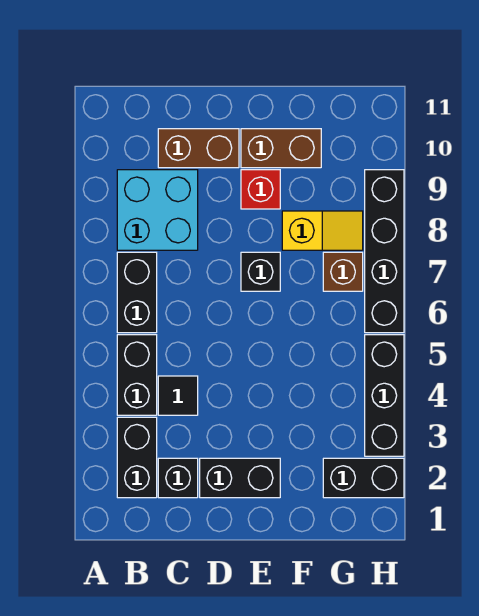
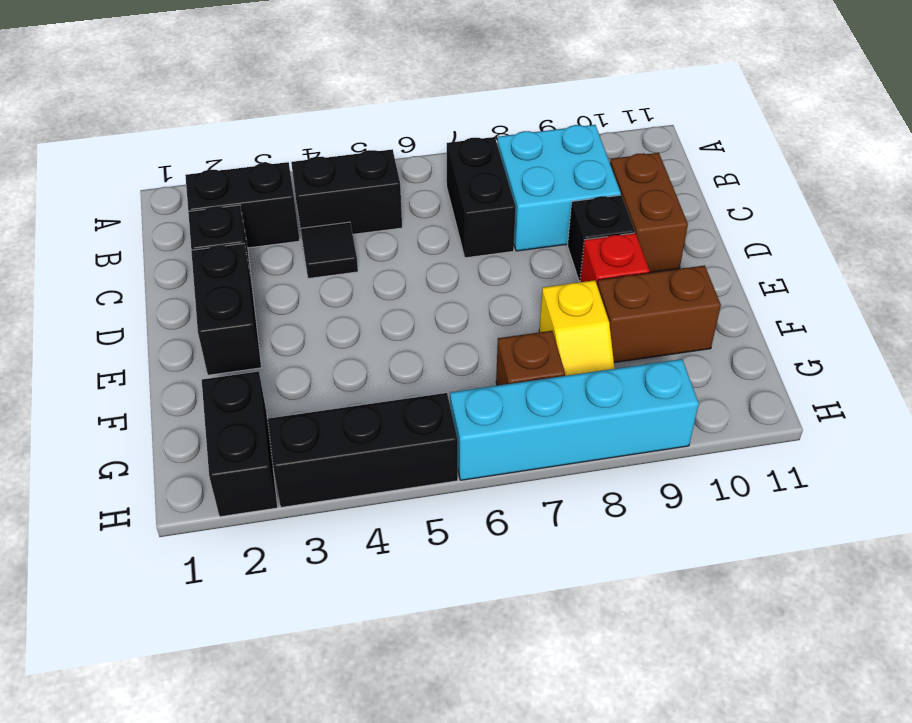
black brick B6:B7 level 1 -> black brick B7:C7 level 1
black brick E7 level 1 -> black brick D9 level 1
brown brick E10:F10 level 1 -> brown brick F9:F10 level 1
black brick H6:H9 level 1 -> cyan brick H6:H9 level 1

